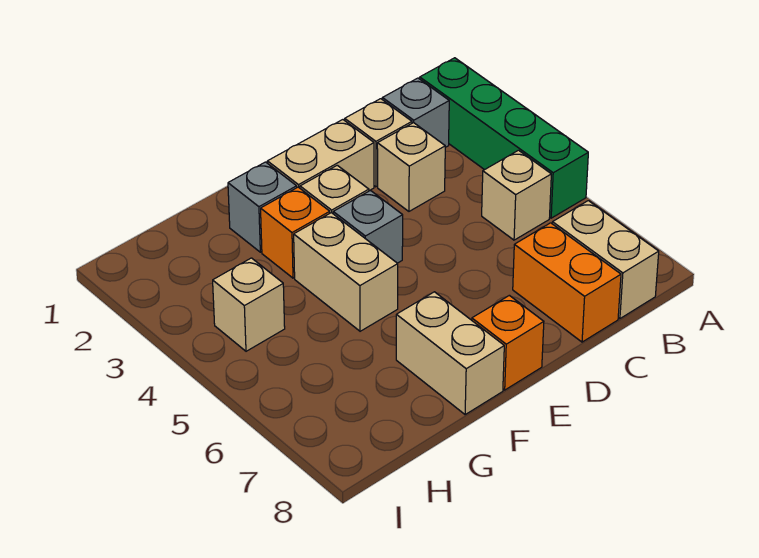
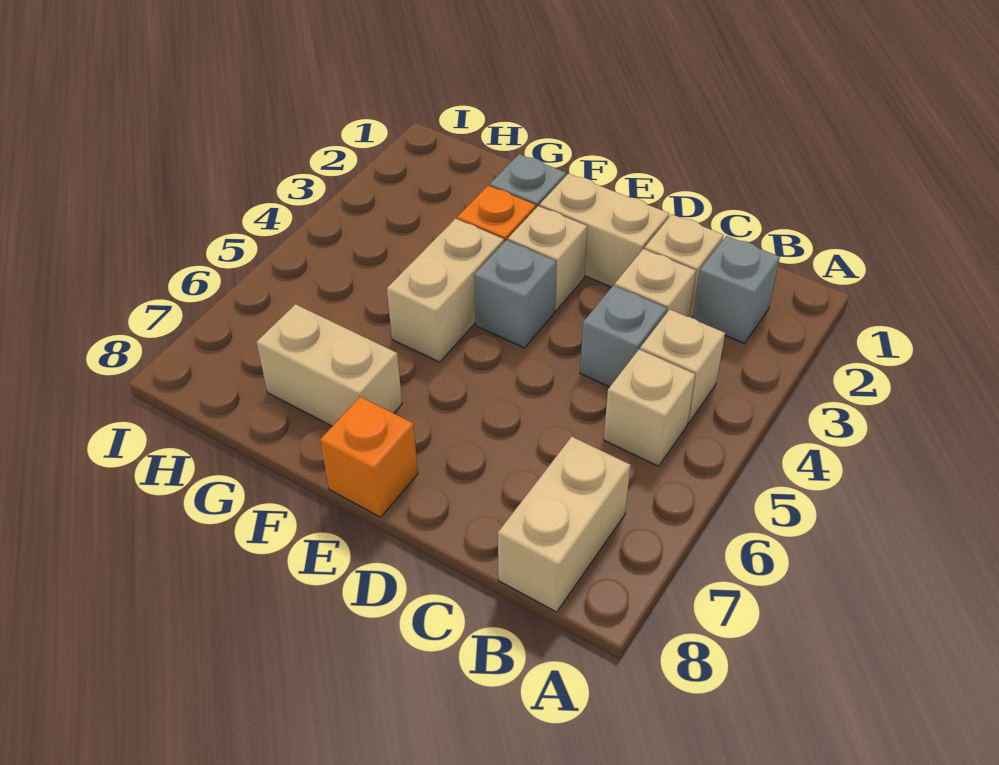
green brick A2:A5 level 1 -> none
none -> grey brick C4 level 1
orange brick C7:C8 level 1 -> none
tan brick F7:F8 level 1 -> tan brick F7:G7 level 1
tan brick H4 level 1 -> tan brick B4 level 1

